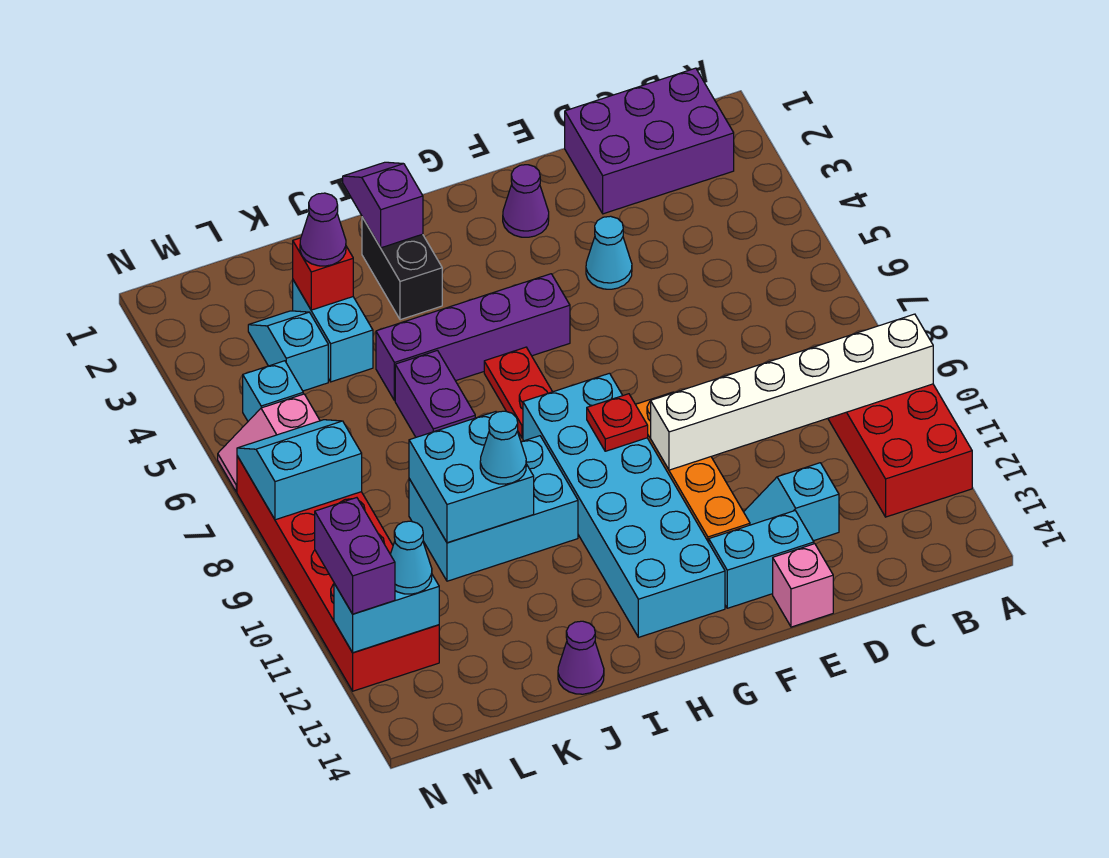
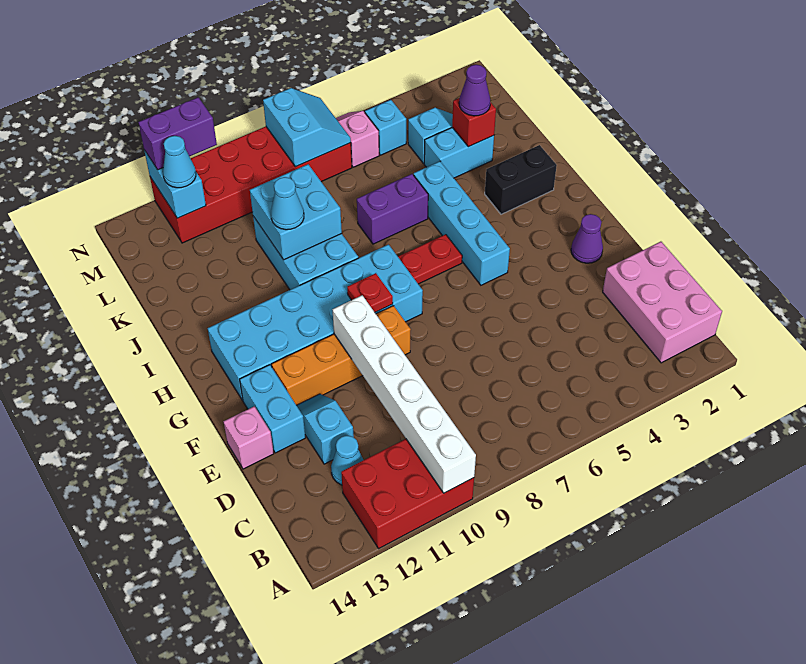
purple brick B1:D2 level 1 -> pink brick B1:D2 level 1
cyan cone E4 level 1 -> cyan cone C12 level 1
purple brick G5:J5 level 1 -> cyan brick G5:J5 level 1
purple slope I1:I2 level 2 top 2 -> none
purple cone J14 level 1 -> none

